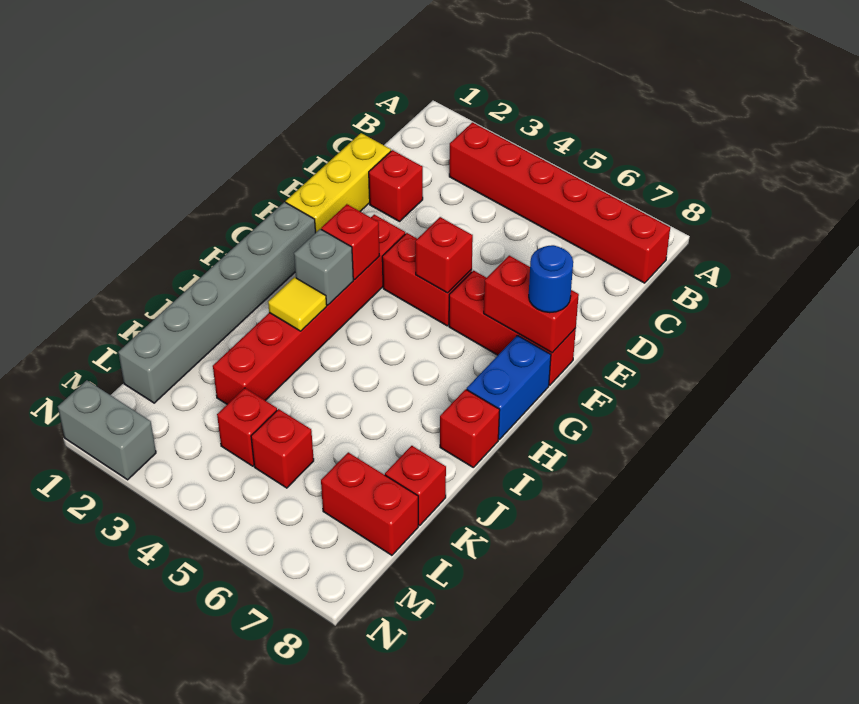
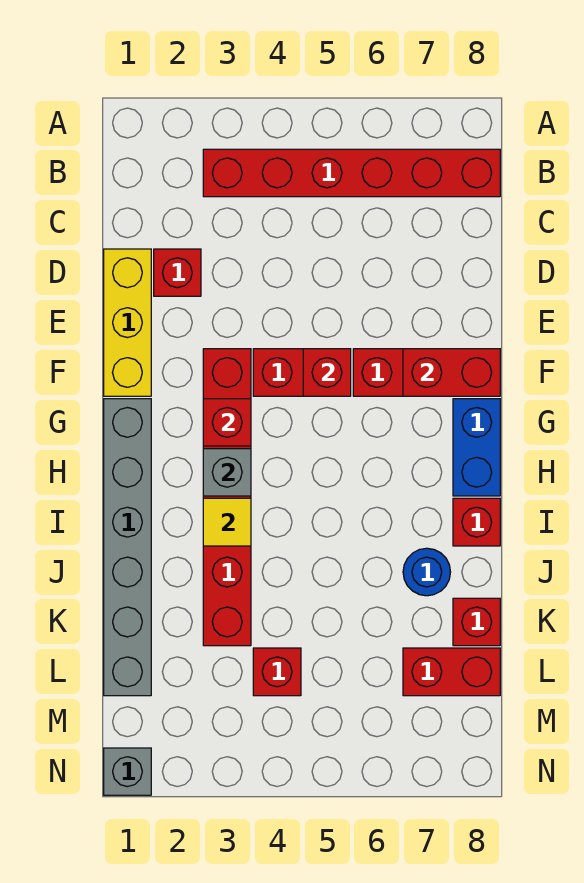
blue round brick F8 level 3 -> blue round brick J7 level 1
red brick L5 level 1 -> none
grey brick N1:N2 level 1 -> grey brick N1 level 1

